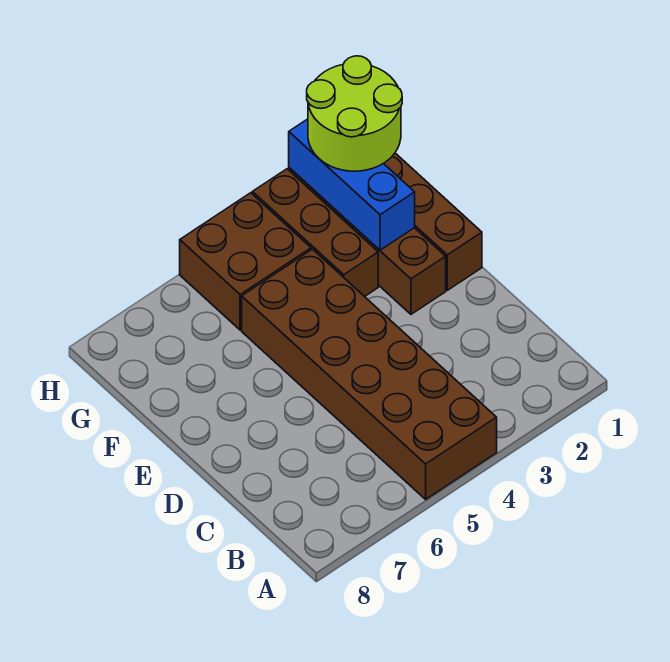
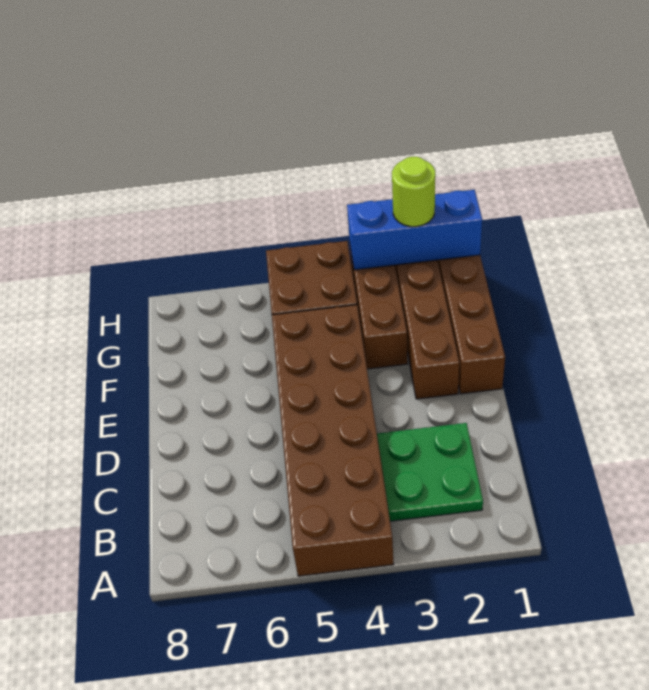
none -> green plate B2:C3 level 1
blue brick F2:H2 level 2 -> blue brick H1:H3 level 2
lime round brick G1:H2 level 3 -> lime round brick H2 level 3

